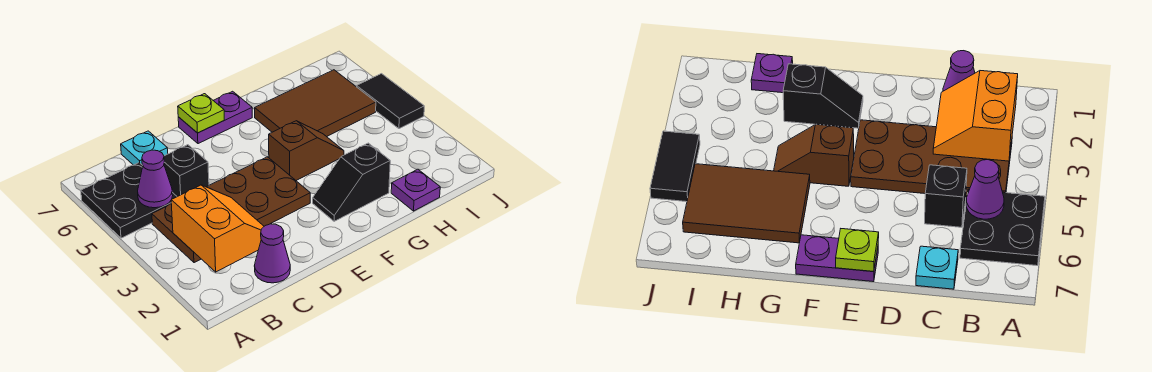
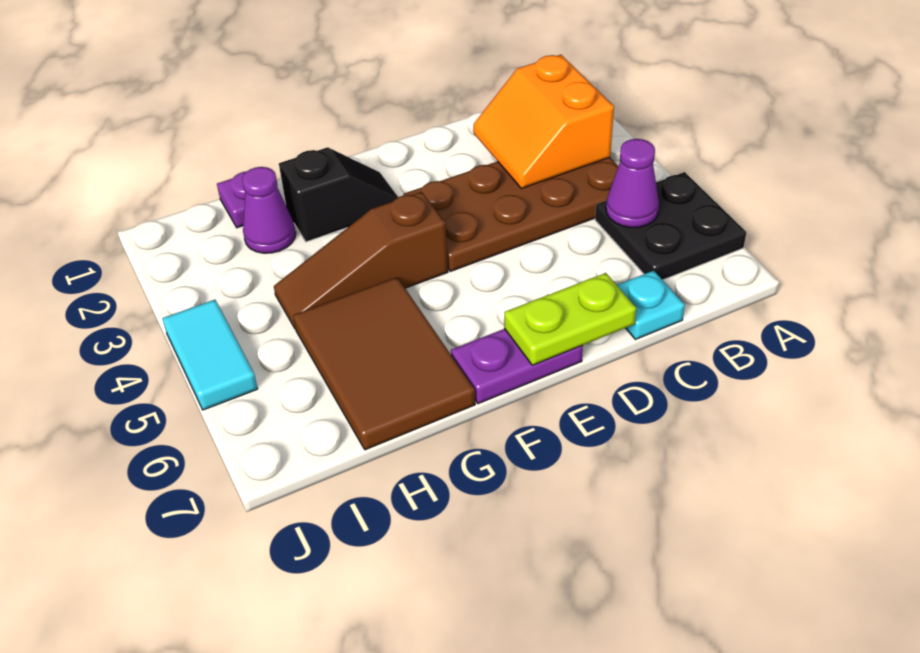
purple cone C1 level 1 -> purple cone H2 level 1
black brick C5 level 1 -> none
lime plate E7 level 2 -> lime plate D7:E7 level 2
brown slope F4:G4 level 1 top F -> brown slope F4:H4 level 1 top F
brown tile G5:I6 level 1 -> brown tile G5:H7 level 1
black tile J4:J5 level 1 -> cyan tile J4:J5 level 1

